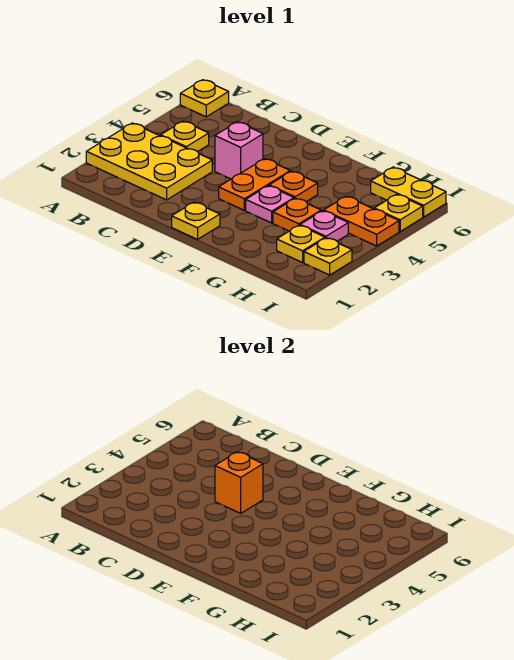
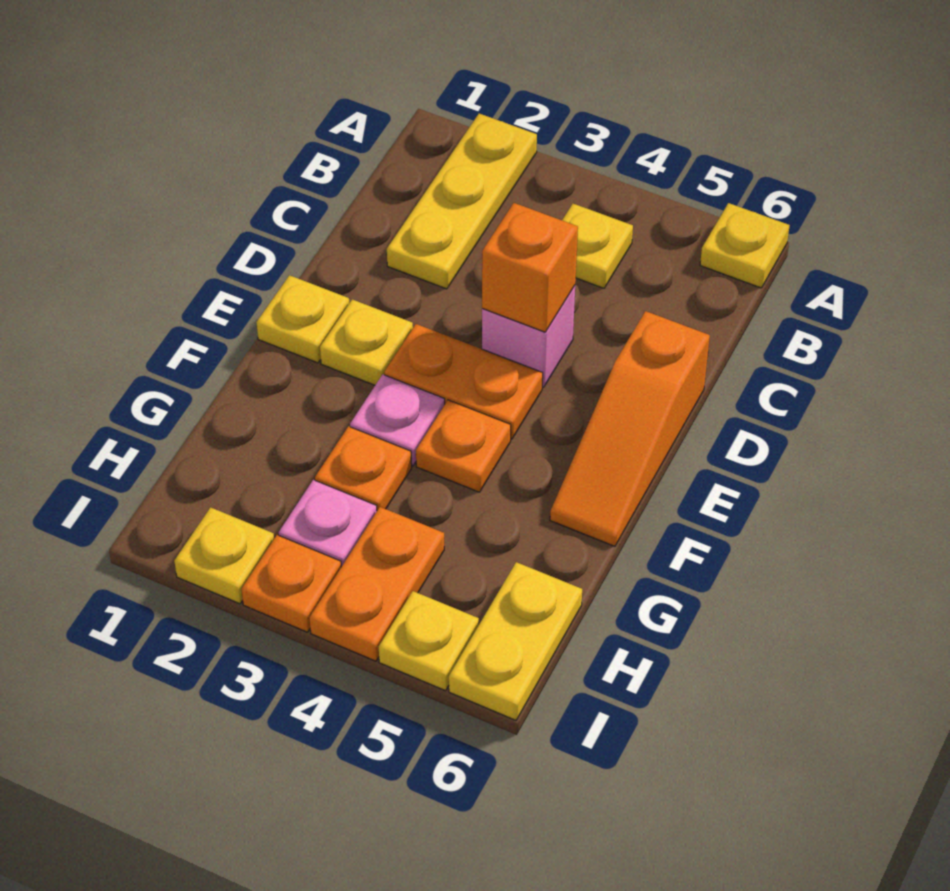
yellow plate A2:C3 level 1 -> yellow plate A2:C2 level 1
none -> orange slope D6:F6 level 1 top D
yellow plate H2 level 1 -> yellow plate E2 level 1
none -> orange plate I3 level 1

